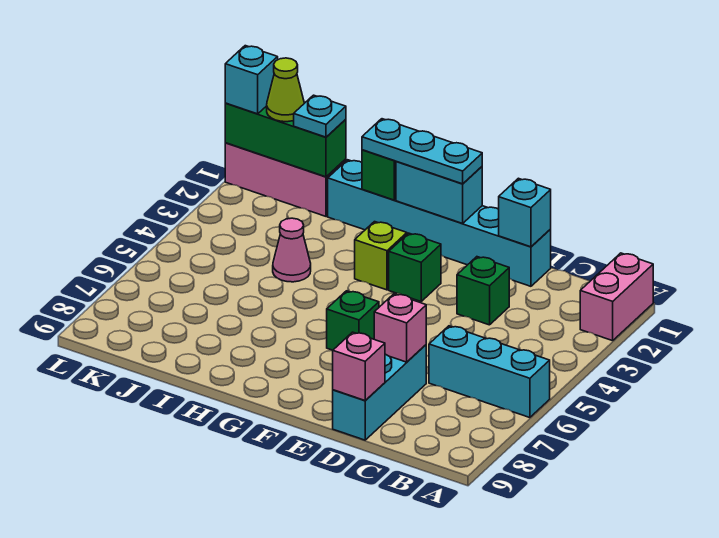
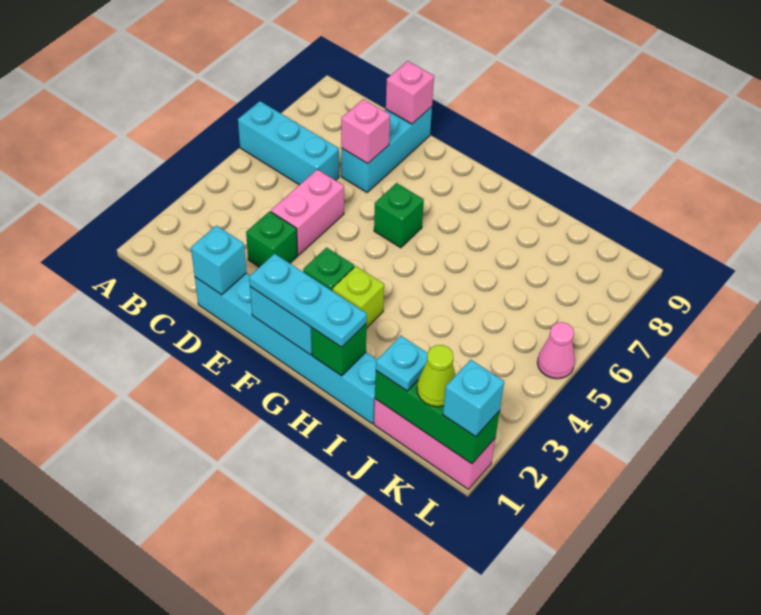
pink brick A1:A2 level 1 -> pink brick D4:D5 level 1
pink cone I4 level 1 -> pink cone L5 level 1

